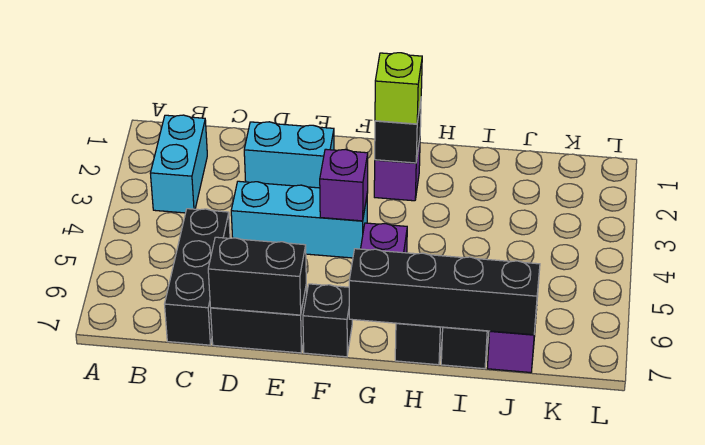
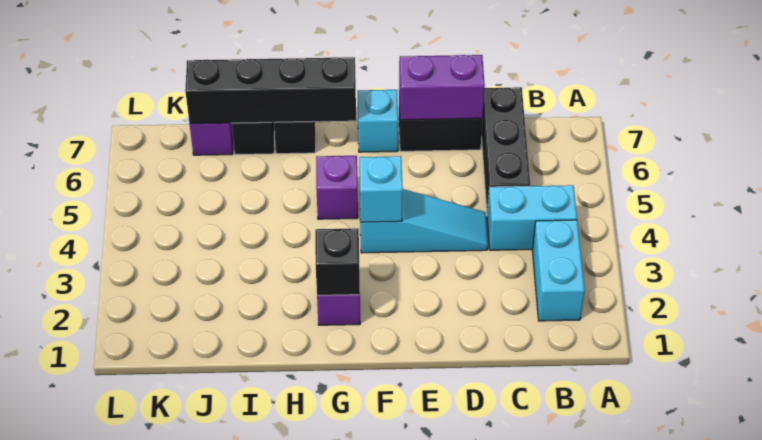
cyan brick D2:E2 level 1 -> cyan brick B4:C4 level 1
cyan brick D4:F4 level 1 -> cyan slope D4:F4 level 1 top F
black brick D7:E7 level 2 -> purple brick D7:E7 level 2
purple brick F4 level 2 -> cyan brick F4 level 2
black brick F7 level 1 -> cyan brick F7 level 1
lime brick G2 level 3 -> none

